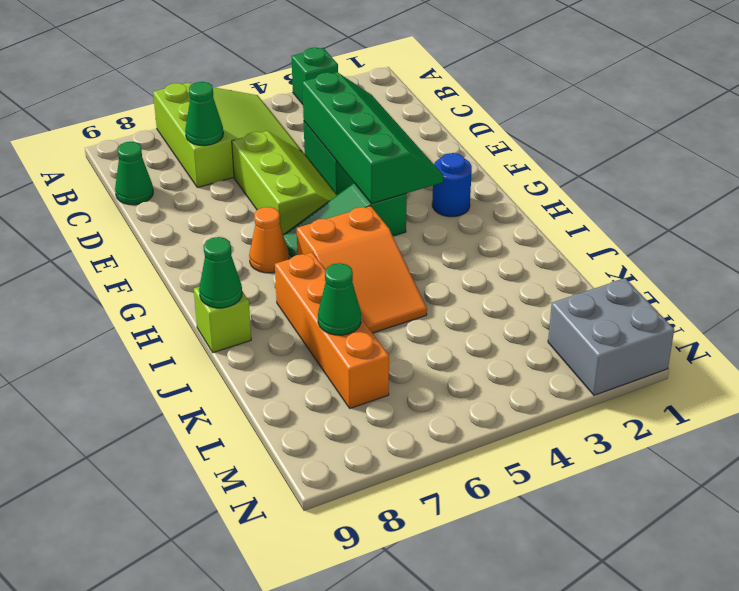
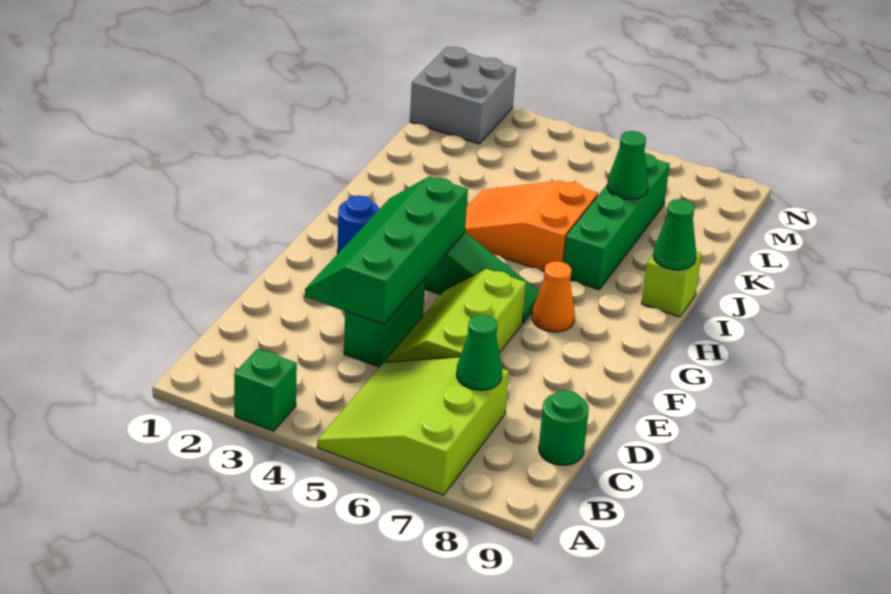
green cone C9 level 1 -> green round brick C9 level 1
orange slope H5:J6 level 1 top H -> orange slope I4:J6 level 1 top 6
orange brick I7:L7 level 1 -> green brick I7:L7 level 1

